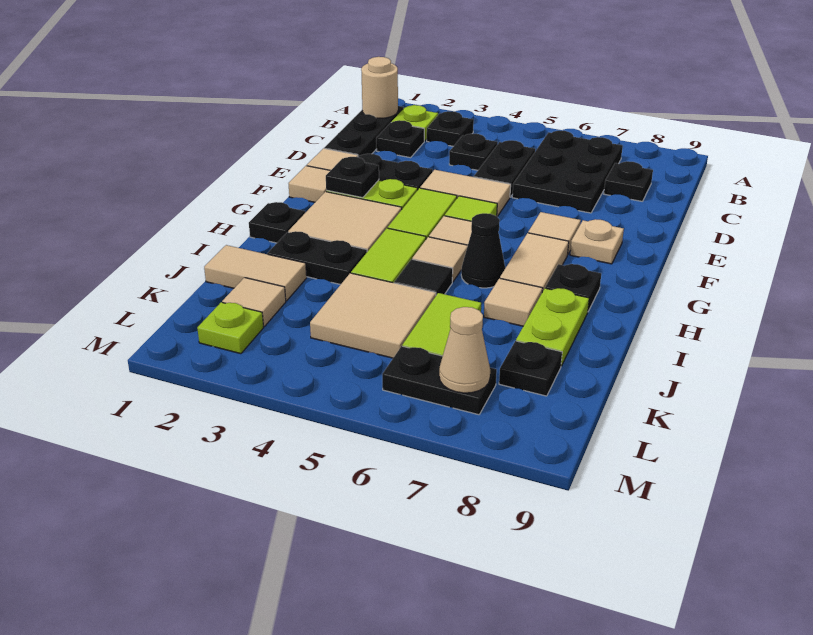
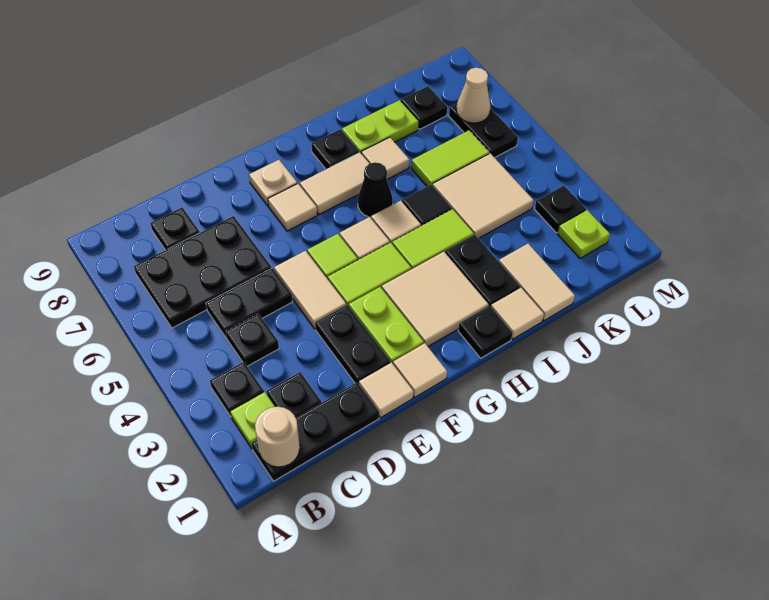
black plate F2 level 2 -> black plate L3 level 1
tan tile K2 level 1 -> tan tile I1 level 1

